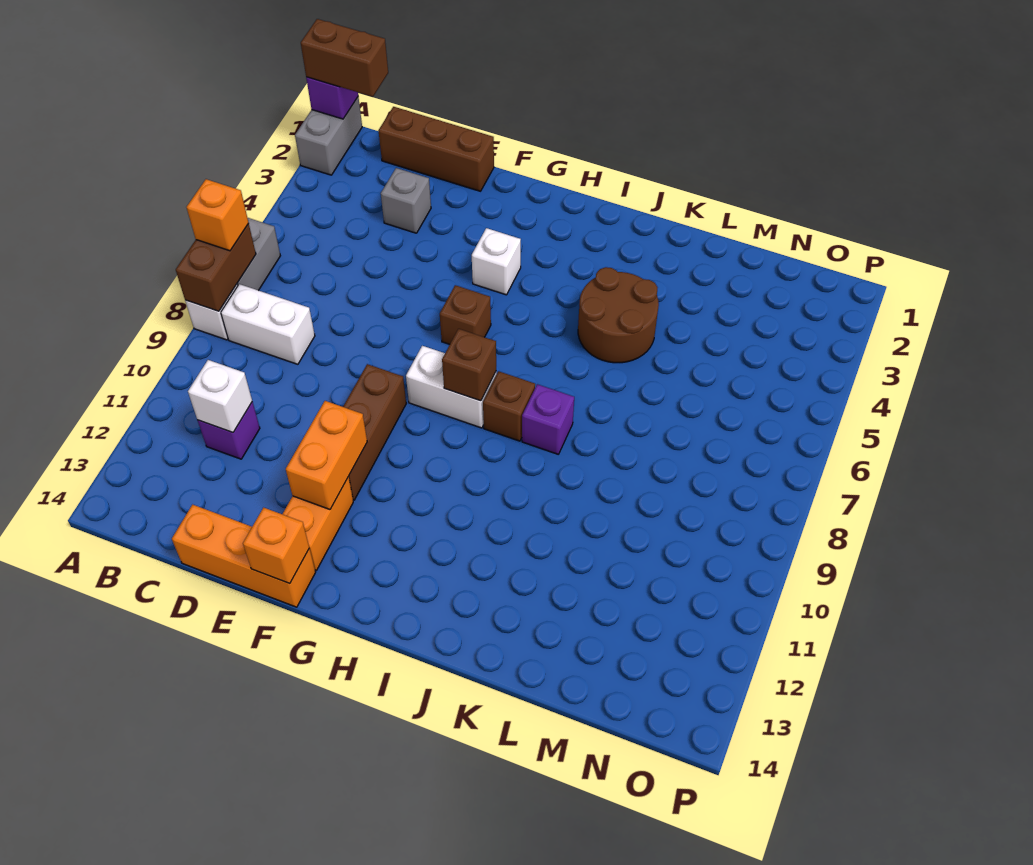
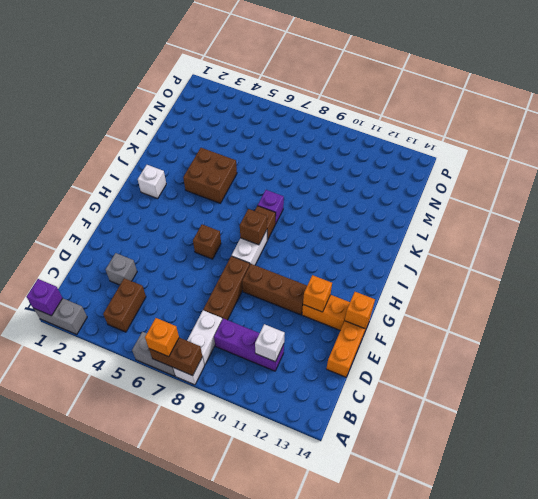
brown brick A1:B1 level 3 -> brown brick B4:C4 level 1
brown brick C1:E1 level 1 -> brown brick D8:F8 level 1
purple brick C11 level 1 -> purple brick C9:C11 level 1
orange brick F11:F12 level 2 -> orange brick F12 level 2
white brick G4 level 1 -> white brick I2 level 1
brown round brick J4:K5 level 1 -> brown brick J4:K5 level 1

